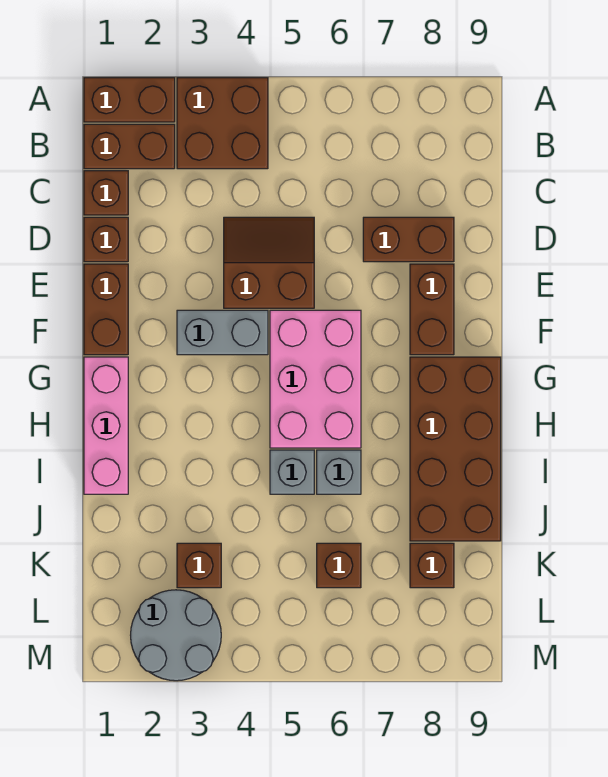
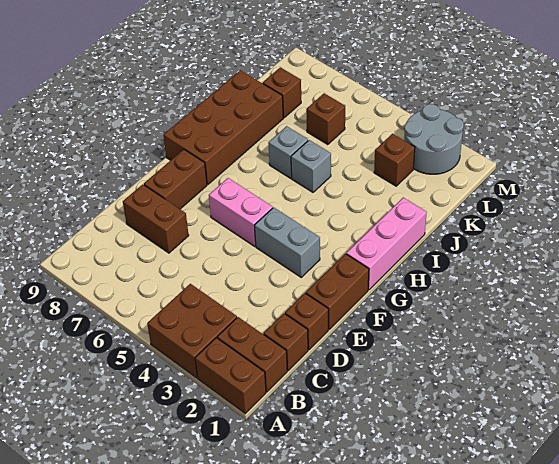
brown slope D4:E5 level 1 top E -> none
pink brick F5:H6 level 1 -> pink brick F5:F6 level 1

